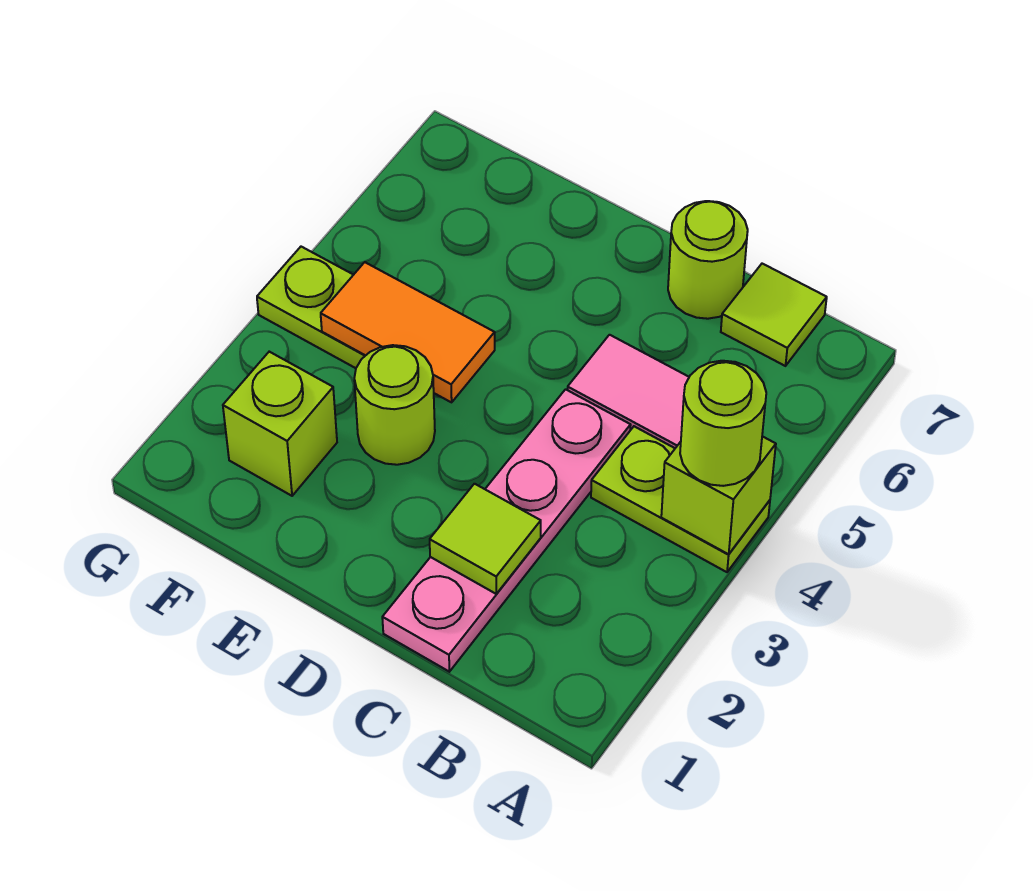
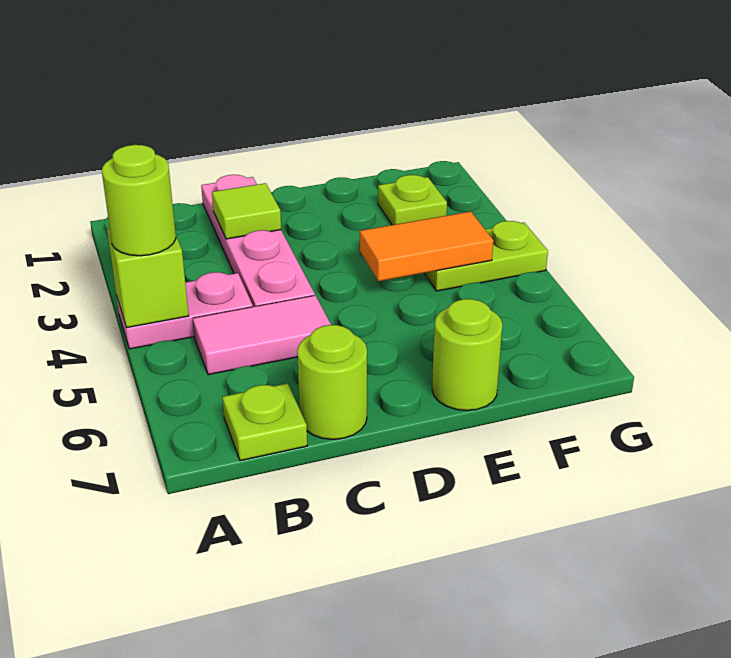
lime plate A4:B4 level 1 -> pink plate A4:B4 level 1
lime tile B7 level 1 -> lime plate B7 level 1
lime round brick E3 level 1 -> lime round brick E7 level 1
lime brick F2 level 1 -> lime plate F2 level 1

